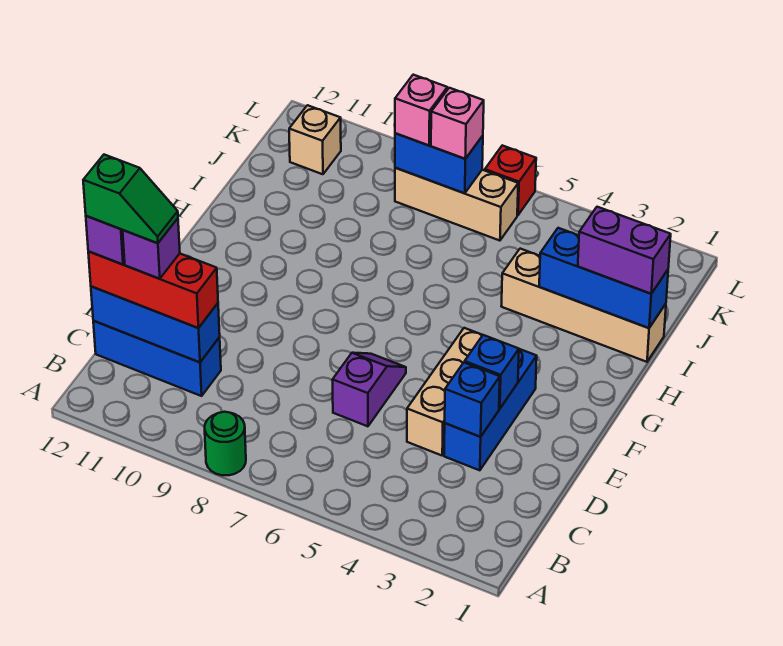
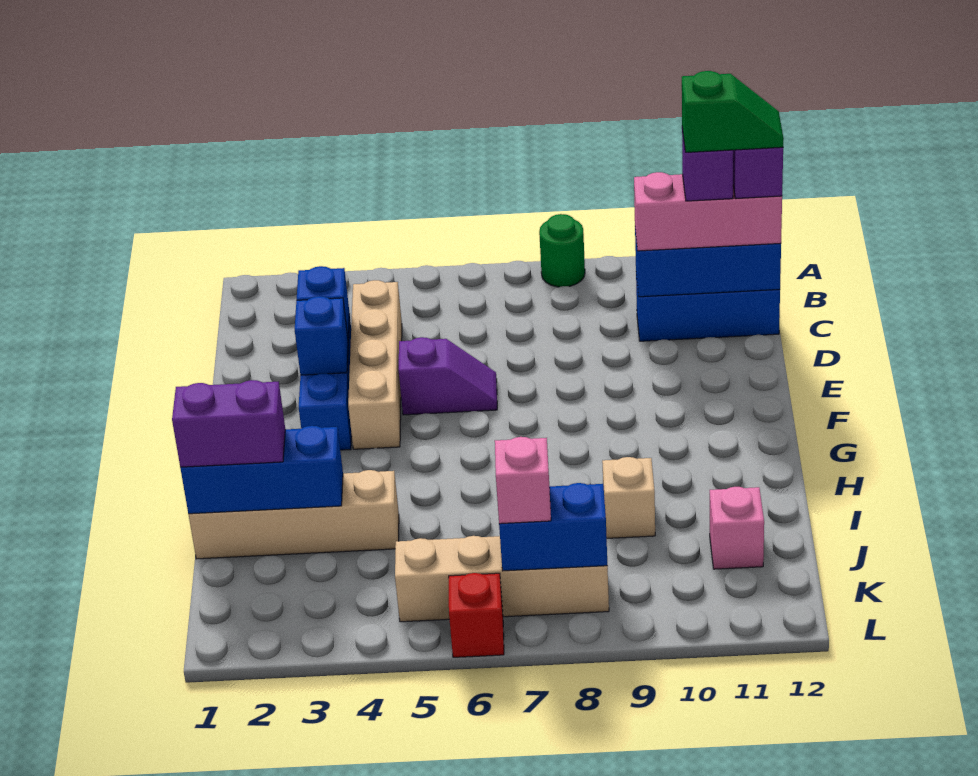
red brick C10:C12 level 3 -> pink brick C10:C12 level 3
green slope C11:C12 level 5 top 12 -> green slope C11:C12 level 5 top 11
tan brick D4:F4 level 1 -> tan brick C4:F4 level 1
purple slope D6:E6 level 1 top D -> purple slope E5:E6 level 1 top 5
tan brick K6:K8 level 1 -> tan brick K5:K8 level 1
pink brick K8 level 3 -> pink brick J11 level 1
tan brick K11 level 1 -> tan brick I9 level 1

